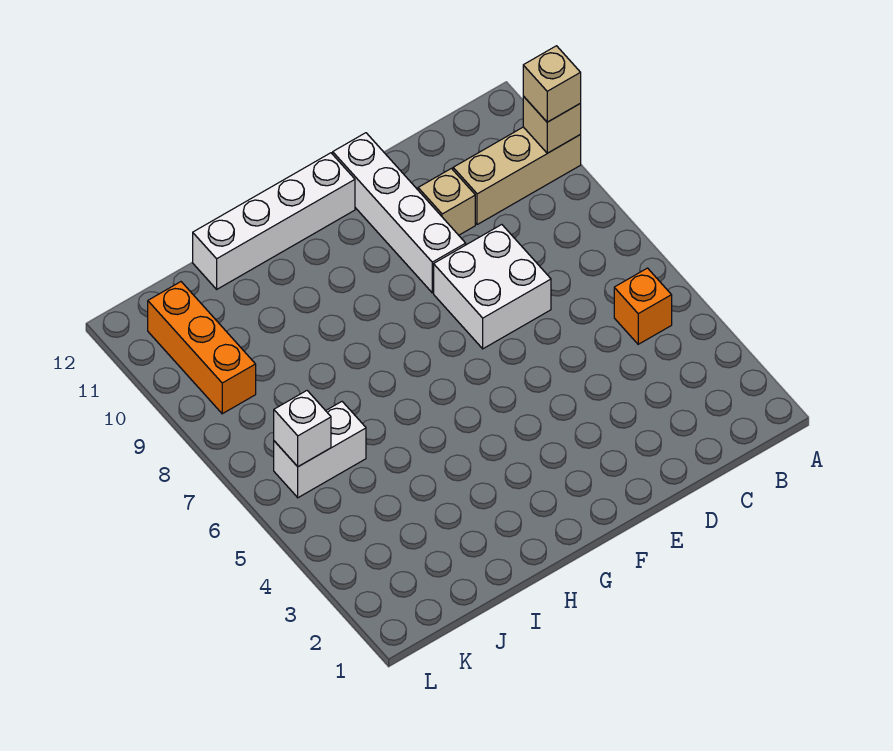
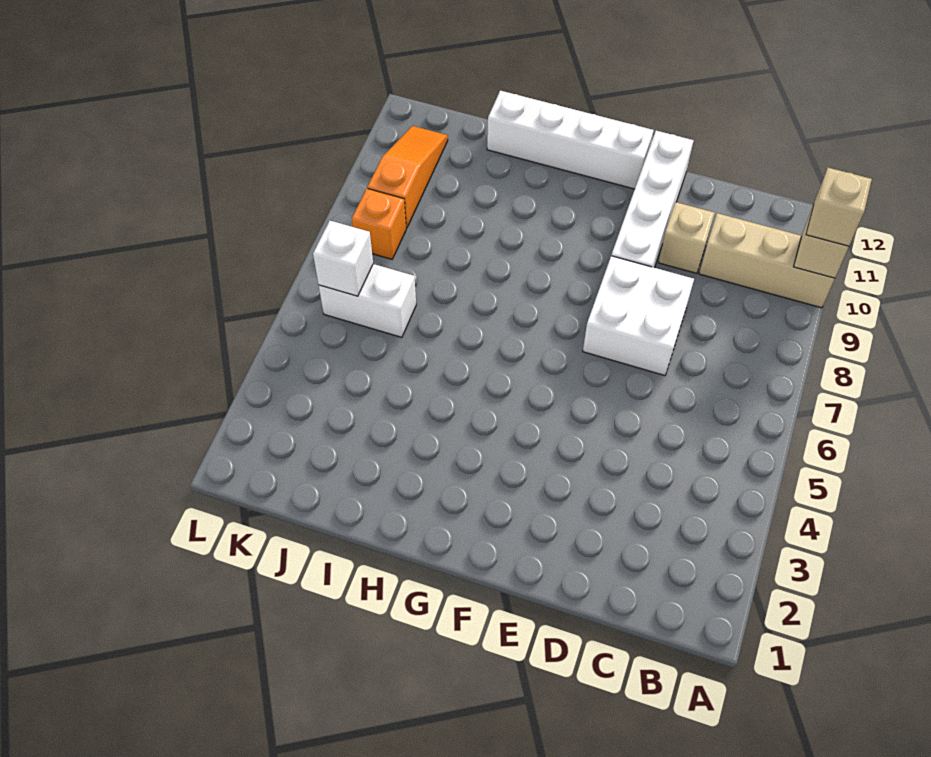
orange brick B5 level 1 -> orange brick K8 level 1
orange brick K9:K11 level 1 -> orange slope K9:K11 level 1 top 9

